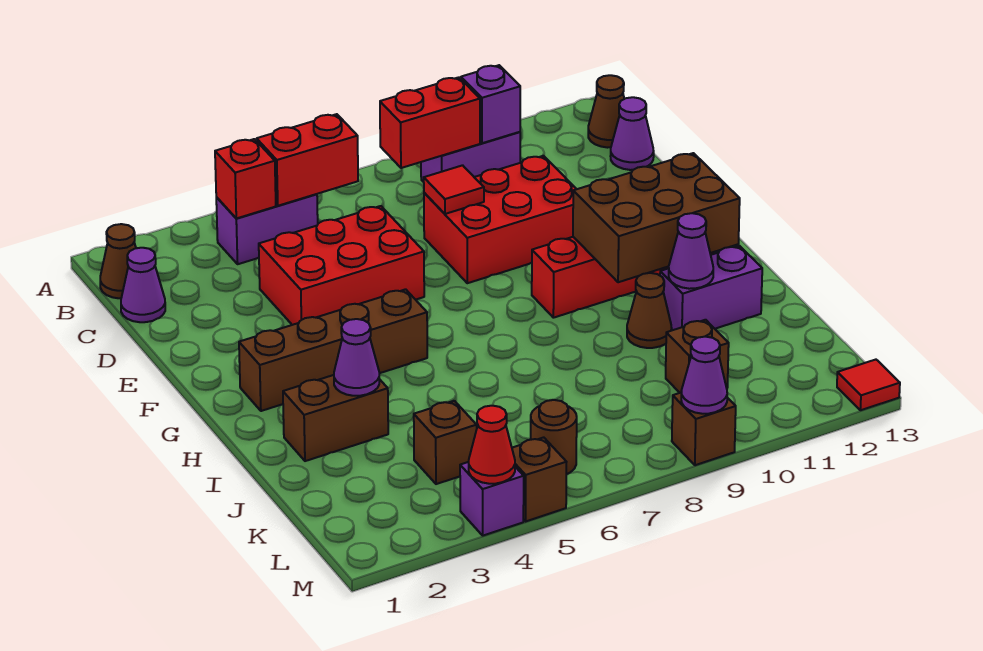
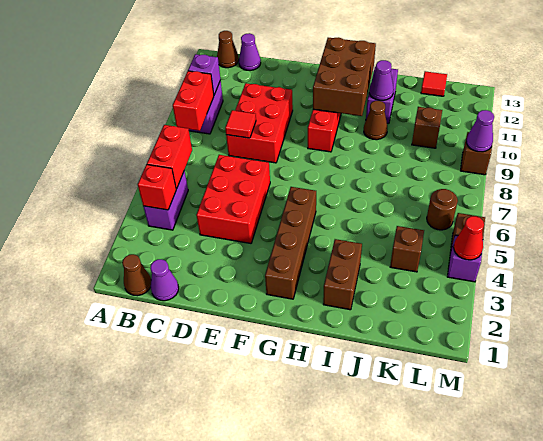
purple cone I3 level 2 -> none
red tile M13 level 1 -> red tile K13 level 1

